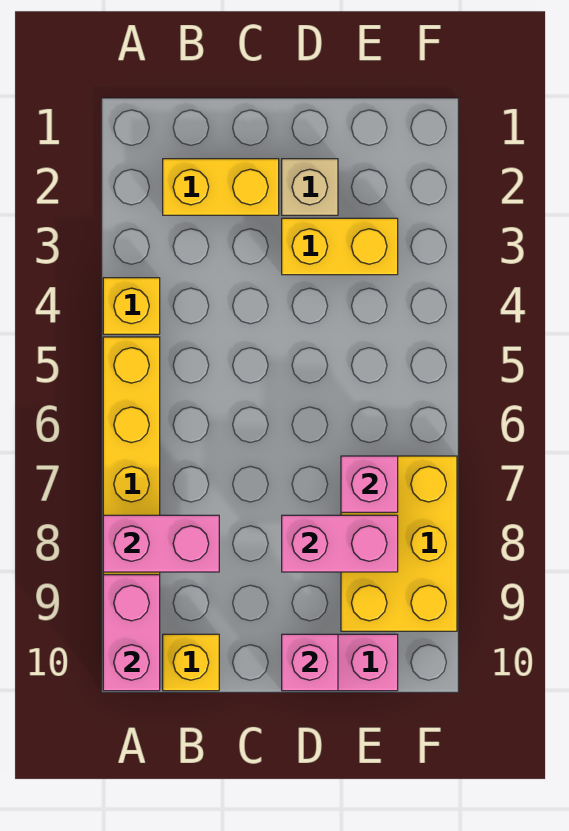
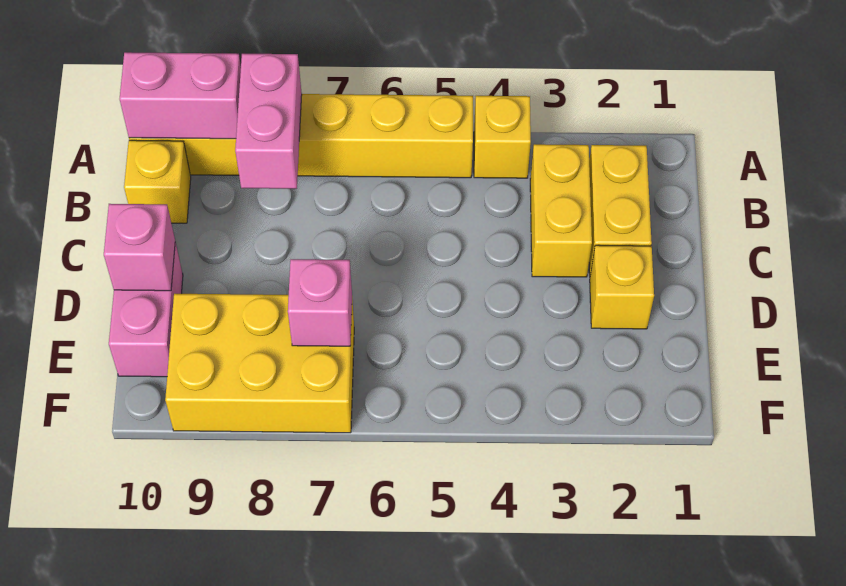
tan brick D2 level 1 -> yellow brick D2 level 1
yellow brick D3:E3 level 1 -> yellow brick B3:C3 level 1
pink brick D8:E8 level 2 -> none

